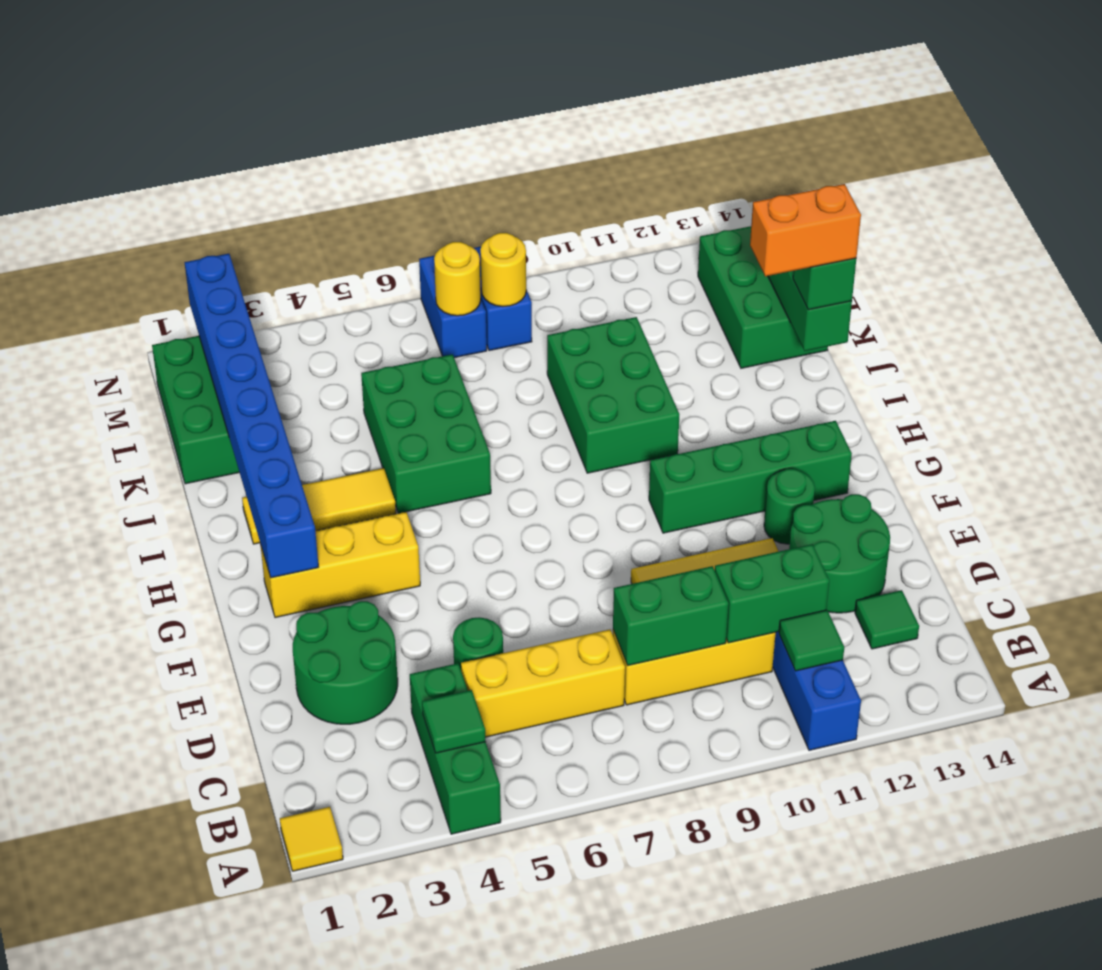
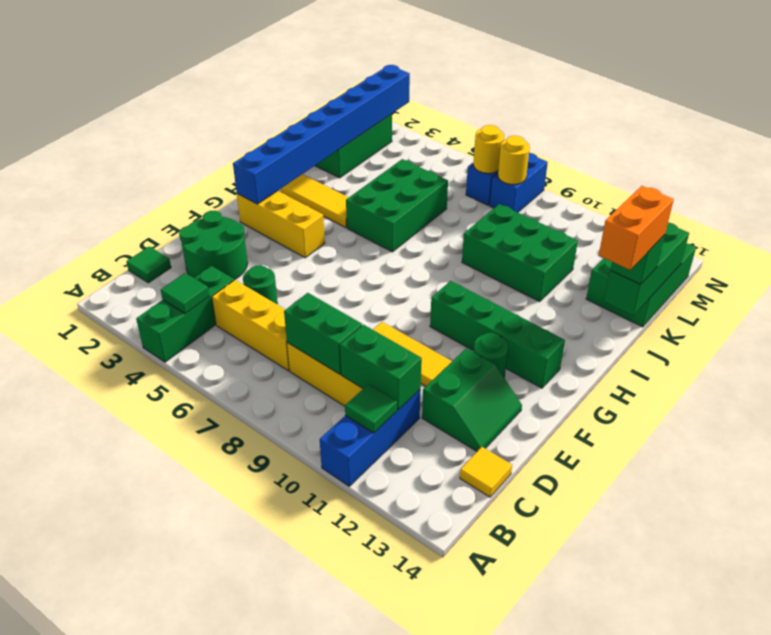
yellow tile A1 level 1 -> yellow tile C14 level 1
green tile C13 level 1 -> green tile C1 level 1
green round brick D12:E13 level 1 -> green slope D12:E13 level 1 top 12
green brick I9:K10 level 1 -> green brick J9:K11 level 1
orange brick J13:J14 level 4 -> orange brick I14:J14 level 4

